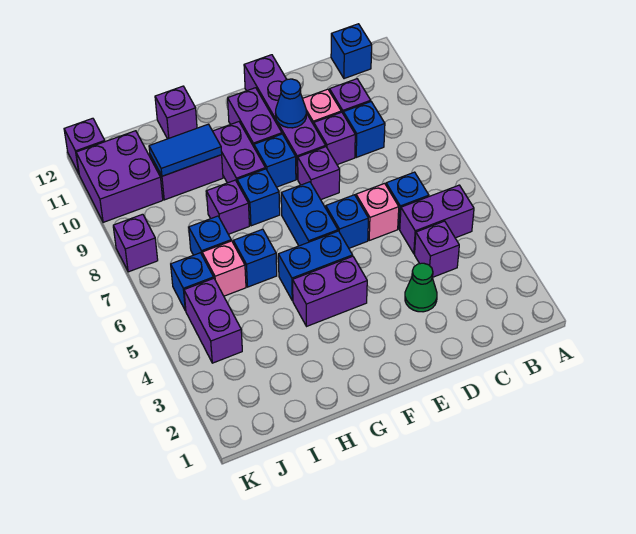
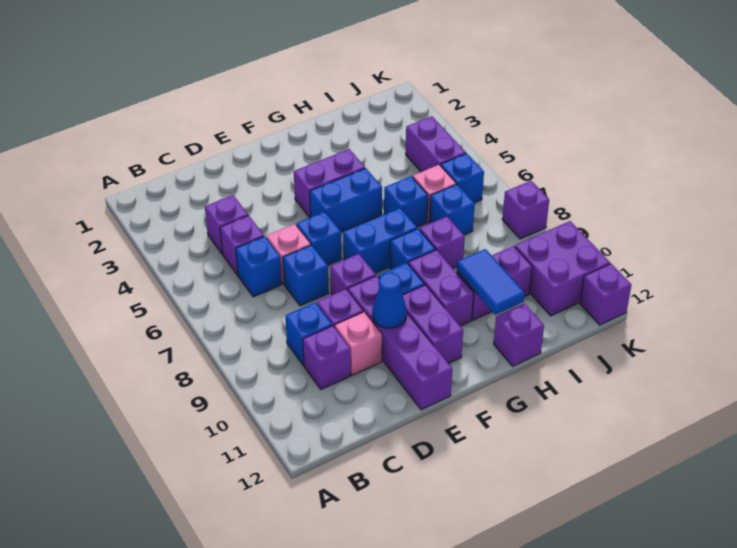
purple brick B5:C5 level 1 -> purple brick C5 level 1
blue brick B12 level 1 -> blue brick D7 level 1
green cone D3 level 1 -> none
blue brick F6:F7 level 1 -> blue brick F7:G7 level 1
blue tile H10:I10 level 2 -> blue tile H10:H11 level 2

